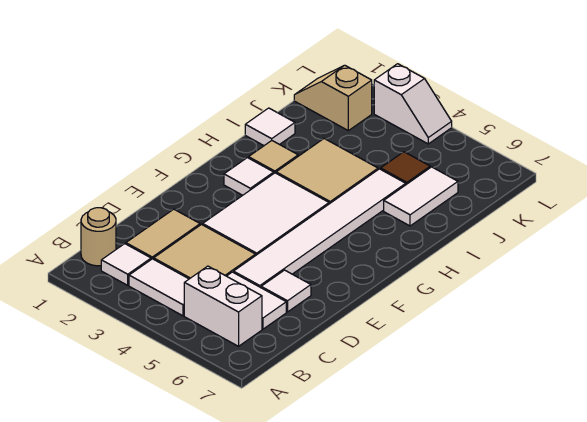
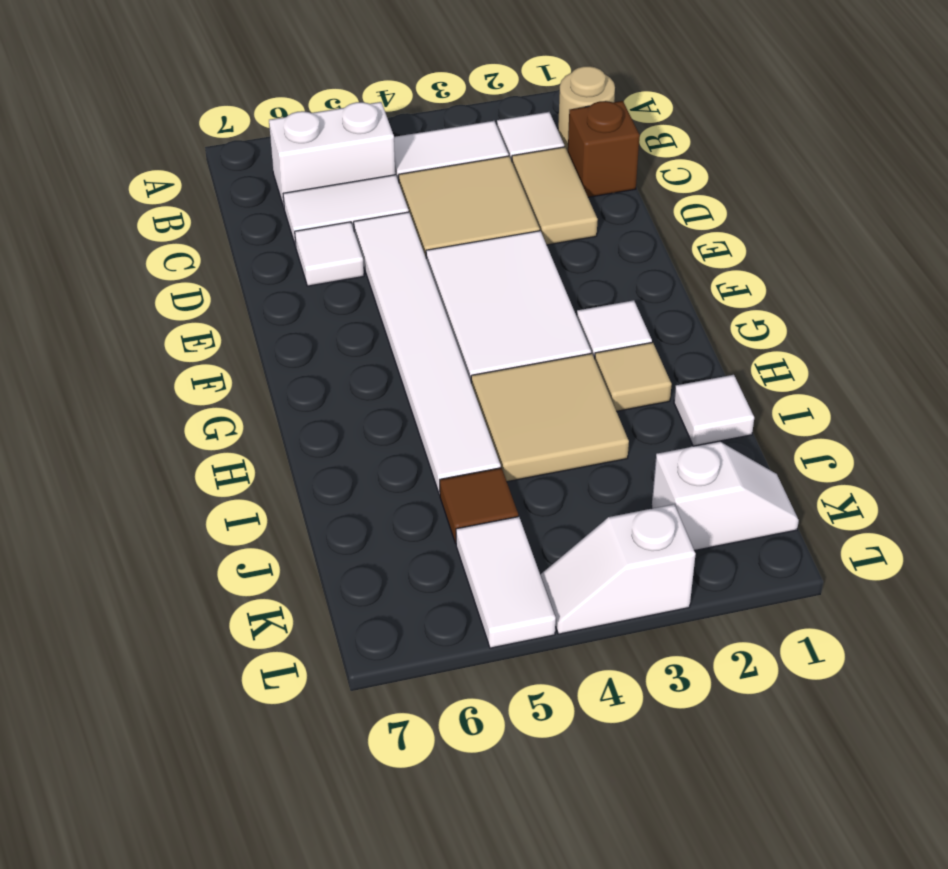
none -> brown brick C1 level 1
white tile I6:J6 level 1 -> white tile K5:L5 level 1
tan slope K1:K2 level 1 top 2 -> white slope K1:K2 level 1 top 2

